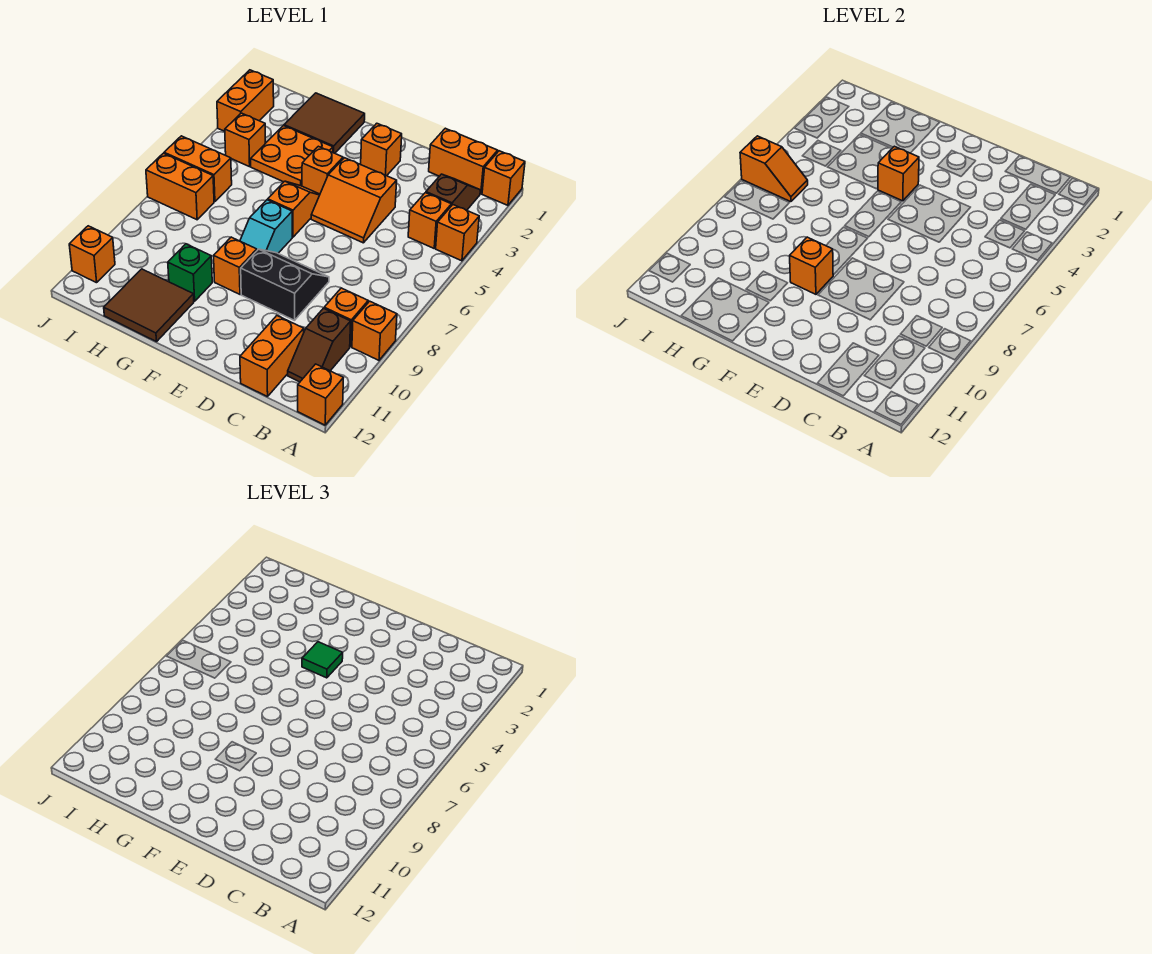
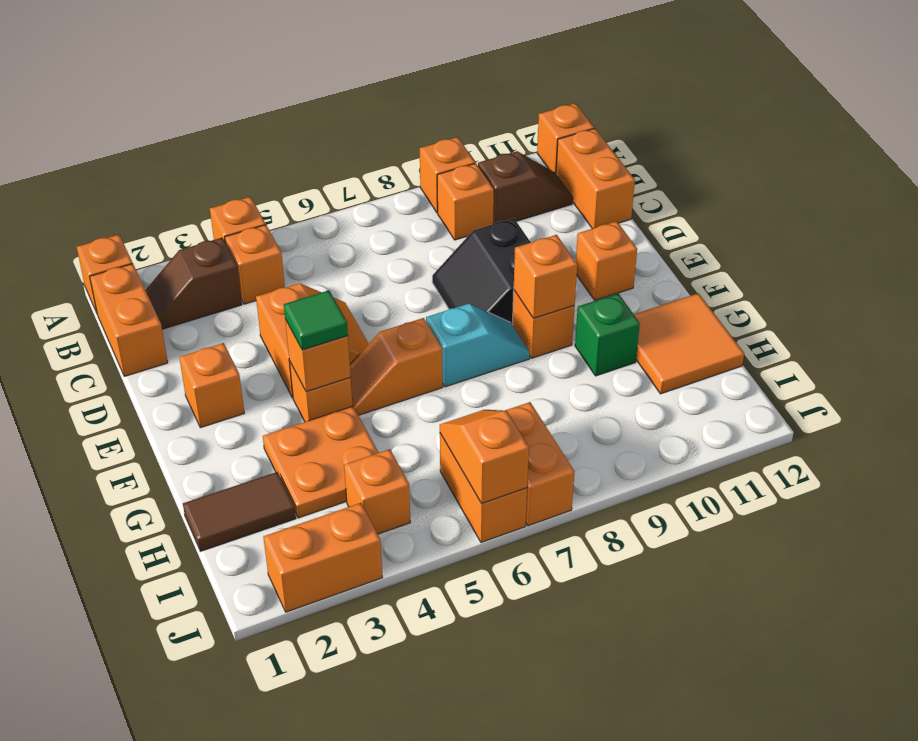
orange brick C11:C12 level 1 -> orange brick B12:C12 level 1
brown tile G1:H2 level 1 -> brown tile H1:H2 level 1
brown tile G11:H12 level 1 -> orange tile G11:H12 level 1
orange brick J11 level 1 -> orange brick E11 level 1

